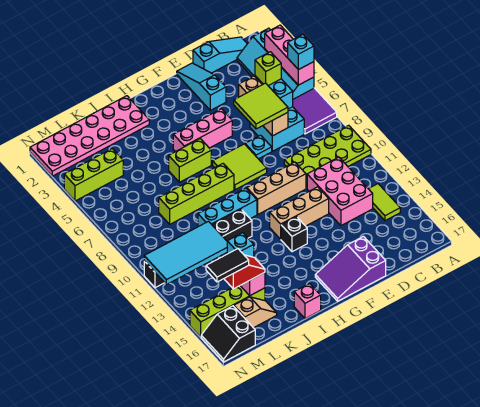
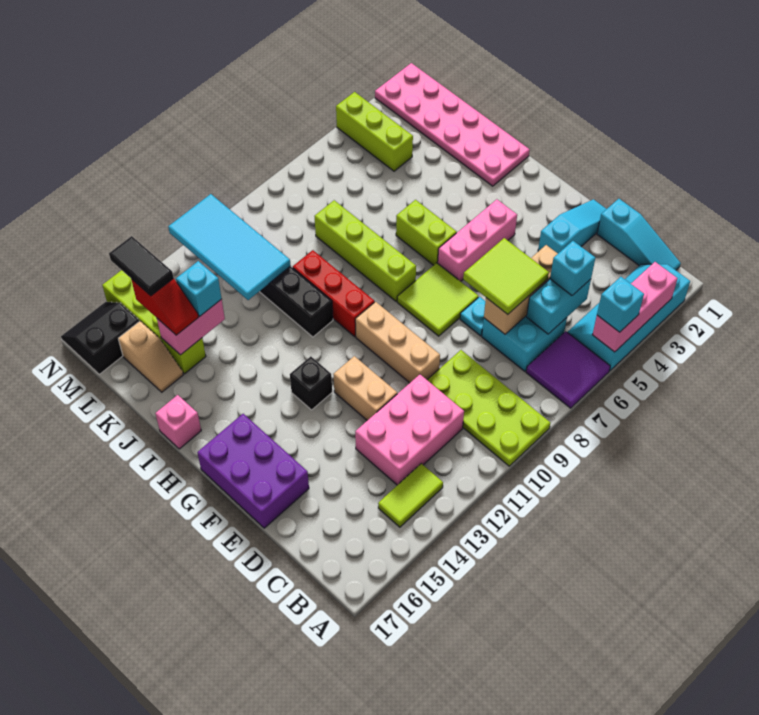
lime brick C5 level 3 -> cyan brick C5 level 3
tan brick E12:G12 level 1 -> tan brick E12:F12 level 1
purple slope E16:G17 level 1 top E -> purple brick E16:G17 level 1
pink brick F5:H5 level 1 -> pink brick G4:G6 level 1
cyan brick H10:J10 level 1 -> red brick H10:J10 level 1

